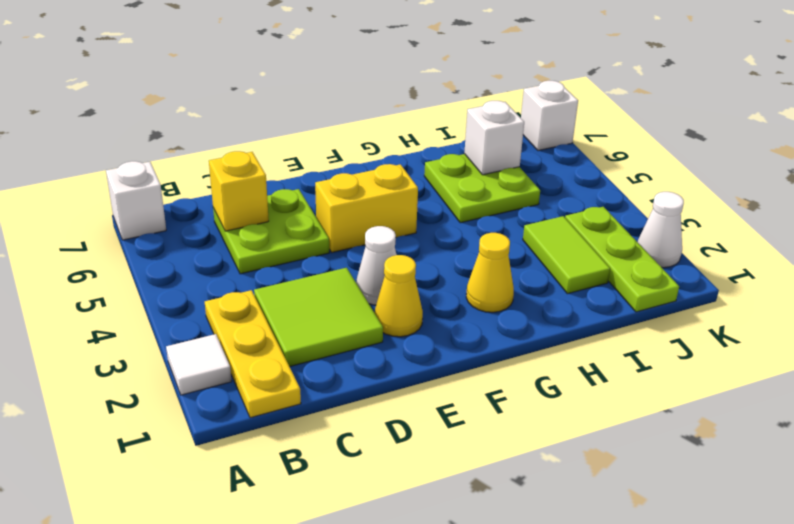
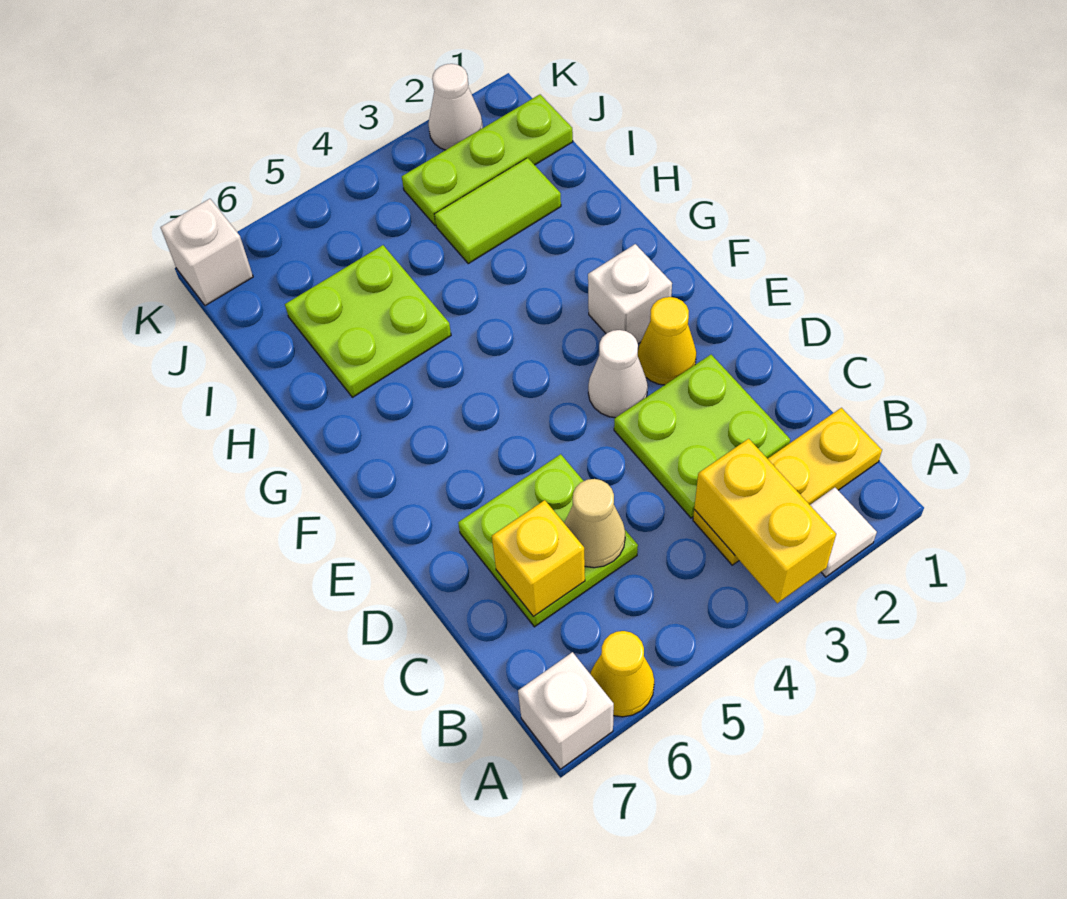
lime tile C2:D3 level 1 -> lime plate C2:D3 level 1
none -> tan cone C5 level 2
yellow brick E5:F5 level 1 -> yellow brick A3:B3 level 2
yellow cone G2 level 1 -> yellow cone A6 level 1
white brick I6 level 2 -> white brick F2 level 1

